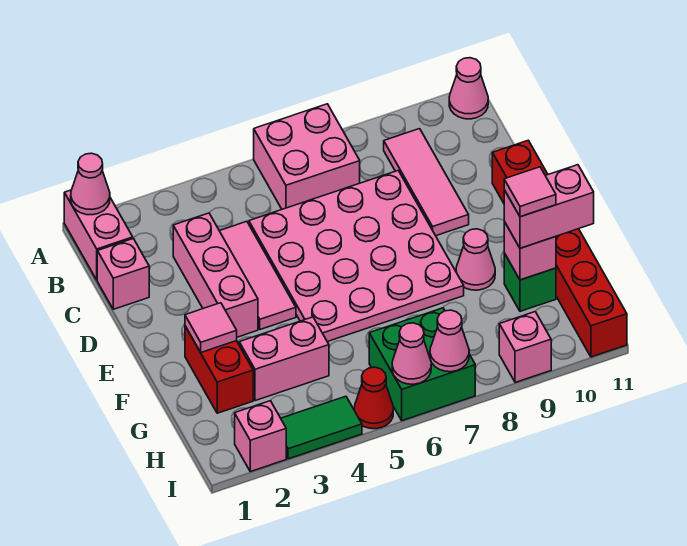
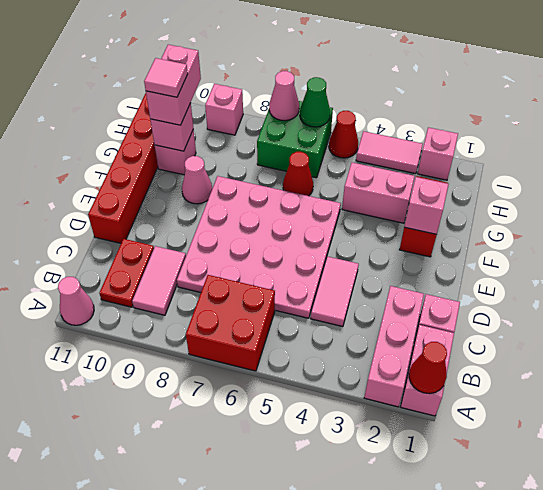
pink cone A1 level 2 -> red cone A1 level 2
pink brick A6:B7 level 1 -> red brick A6:B7 level 1
pink tile B9:D9 level 1 -> pink tile B9:C9 level 1
none -> red plate B10:C10 level 1
pink brick C3:E3 level 1 -> pink brick A2:C2 level 1
pink tile C4:E4 level 1 -> pink tile C4:D4 level 1
pink tile F2 level 2 -> pink brick F2 level 2
none -> red cone G6 level 1
green brick G10 level 1 -> pink brick G10 level 1
pink brick G10:G11 level 3 -> pink brick G10:H10 level 3
green tile I3:I4 level 1 -> pink tile I3:I4 level 1
pink cone I6 level 2 -> green cone I6 level 2

